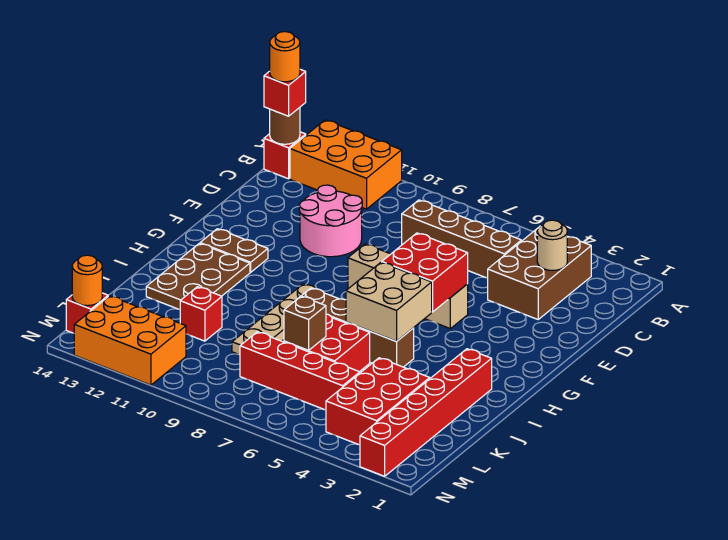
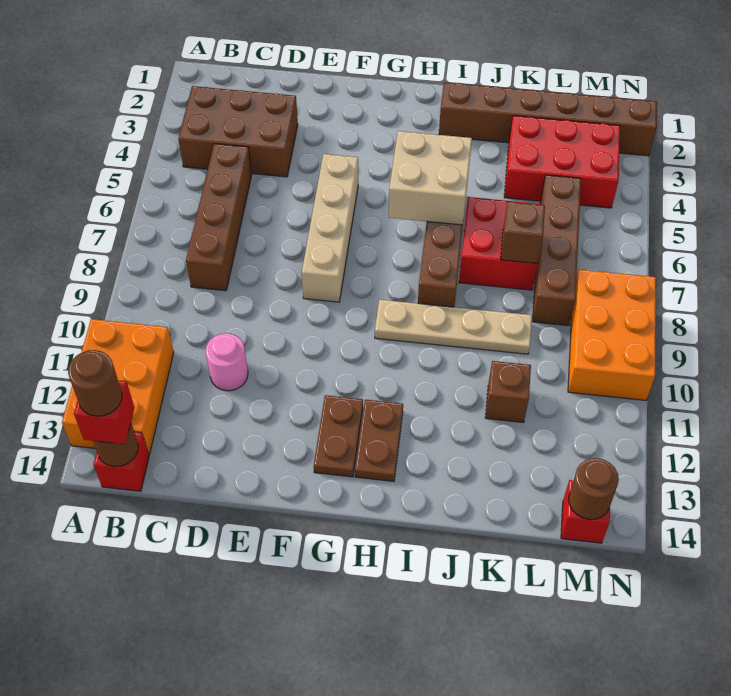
orange round brick B14 level 4 -> brown round brick B14 level 4
tan round brick C3 level 2 -> none
pink round brick D10:E11 level 1 -> pink round brick D11 level 1
red brick F5:G6 level 2 -> none
brown plate H12:J13 level 1 -> brown plate H12:H13 level 1
red brick I2:N2 level 1 -> brown brick I2:N2 level 1
red brick K11 level 1 -> brown brick K11 level 1
red brick L5:L8 level 1 -> brown brick L5:L8 level 1
orange brick M11:N13 level 1 -> orange brick M8:N10 level 1
orange round brick M14 level 2 -> brown round brick M14 level 2

